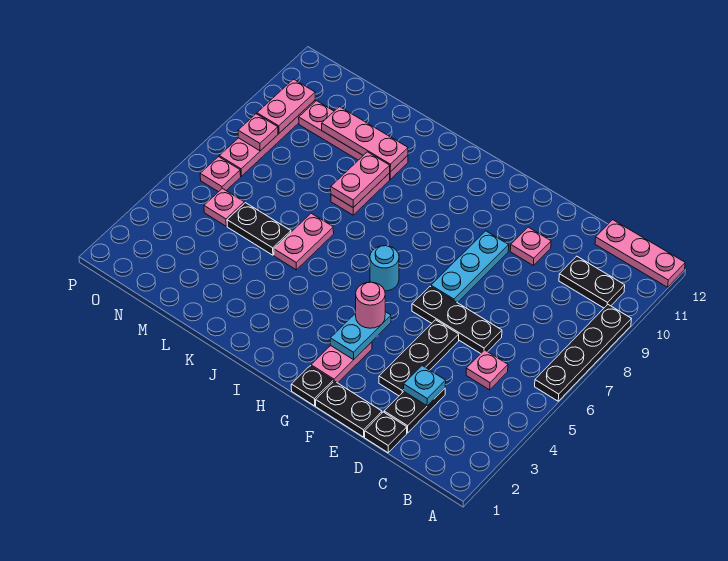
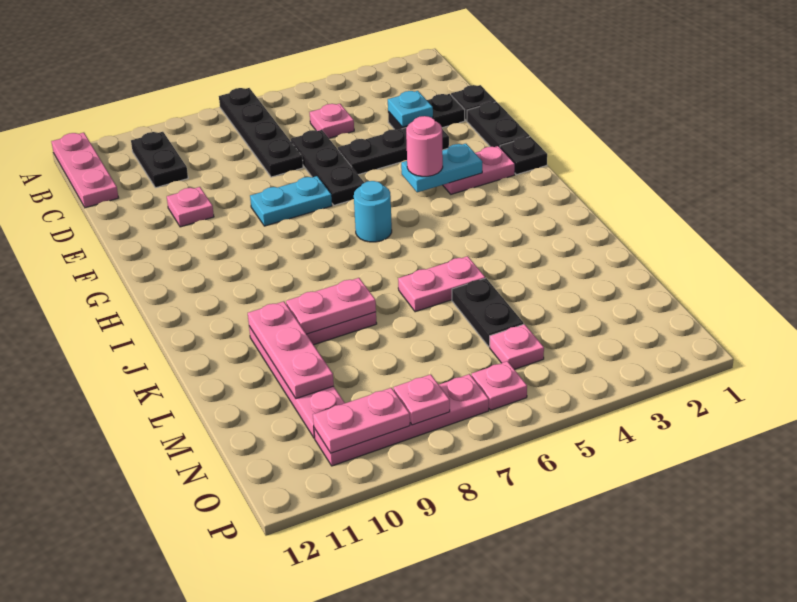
black plate A6:A9 level 1 -> black plate A7:D7 level 1
cyan plate F7:F9 level 1 -> cyan plate F7:F8 level 1

